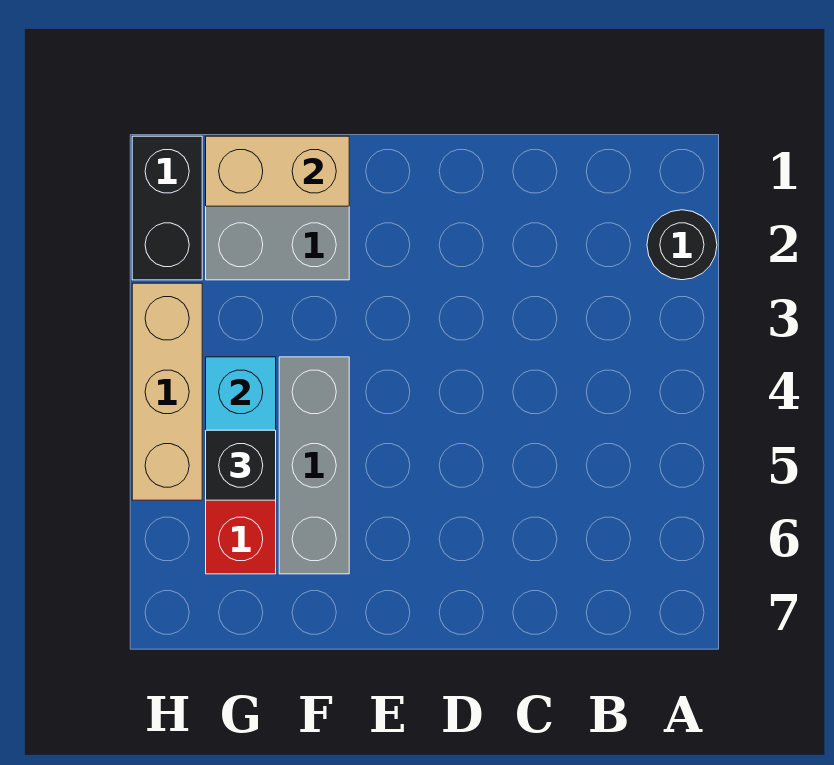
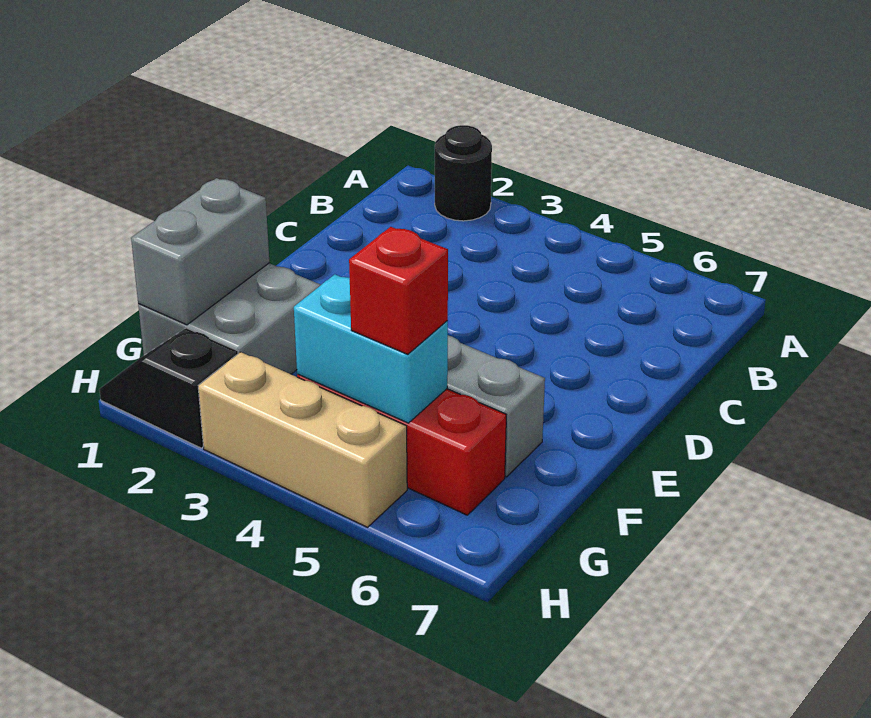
tan brick F1:G1 level 2 -> grey brick F1:G1 level 2
black brick G5 level 3 -> red brick G5 level 3
black brick H1:H2 level 1 -> black slope H1:H2 level 1 top 2

